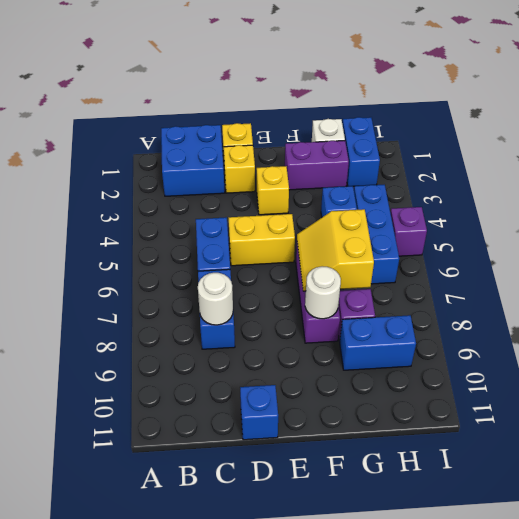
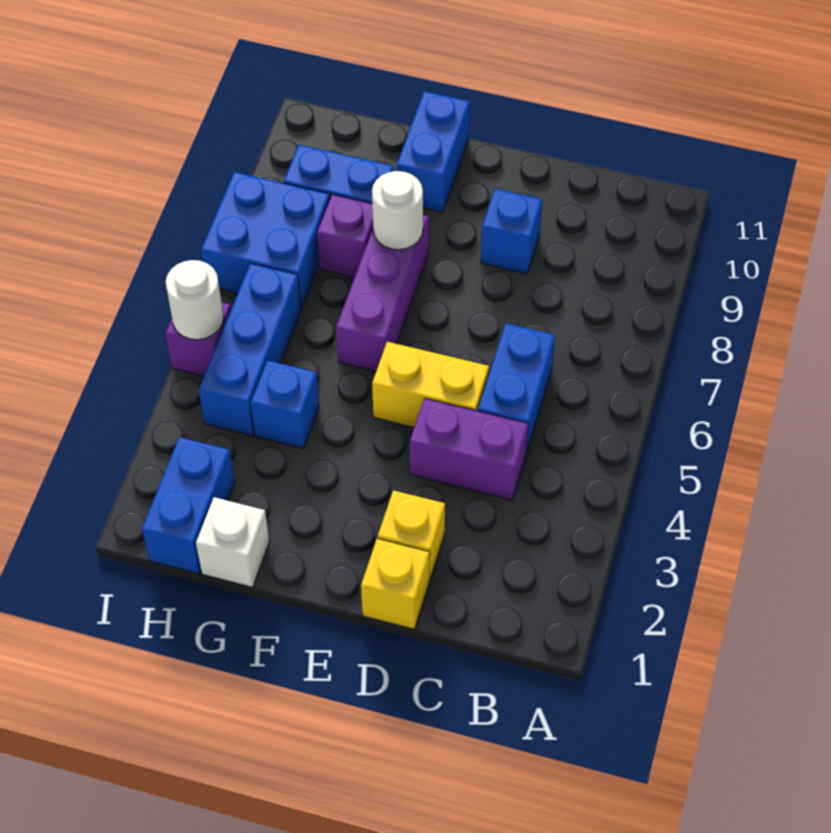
blue brick B1:C2 level 1 -> blue brick H7:I8 level 1
blue brick C7:C8 level 1 -> blue brick F10:F11 level 1
white round brick C8 level 2 -> white round brick I5 level 2
blue brick D11 level 1 -> blue brick D9 level 1
yellow brick E3 level 1 -> none
purple brick F2:G2 level 1 -> purple brick C4:D4 level 1
yellow slope F6:G7 level 2 top G -> none

